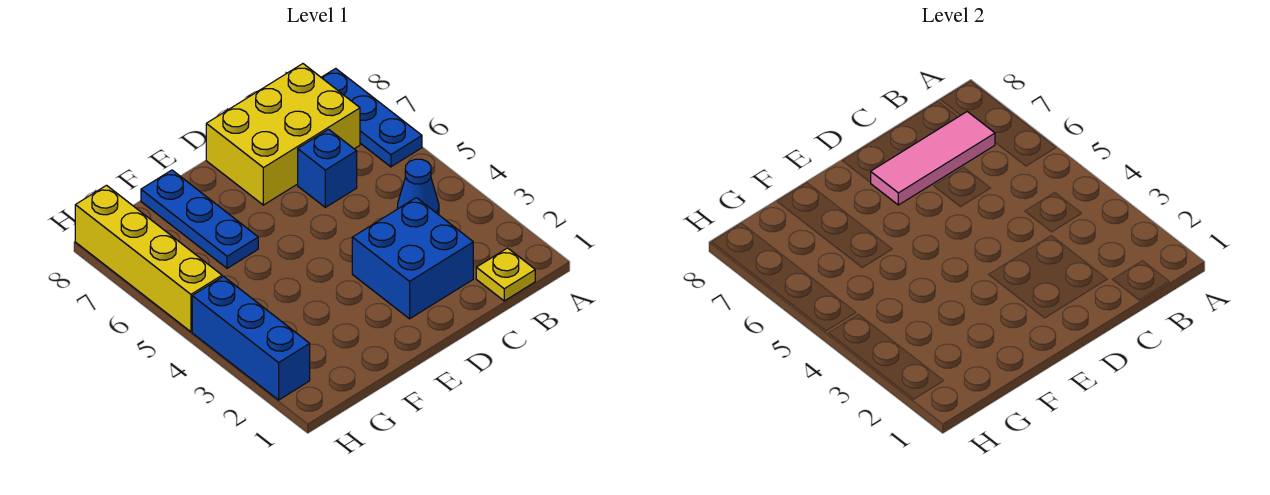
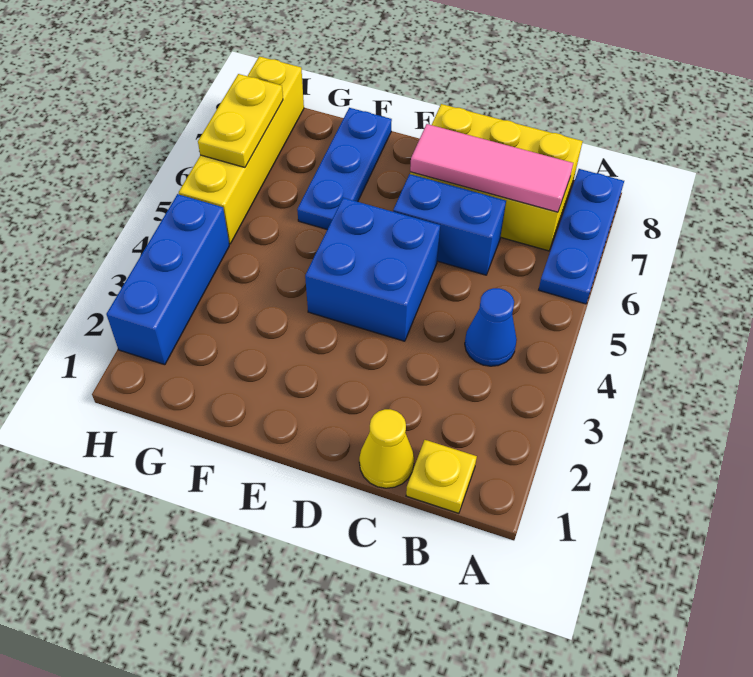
none -> yellow cone C1 level 1
blue brick C2:D3 level 1 -> blue brick D4:E5 level 1
blue brick C6 level 1 -> blue brick C6:D6 level 1
none -> yellow plate H6:H7 level 2

